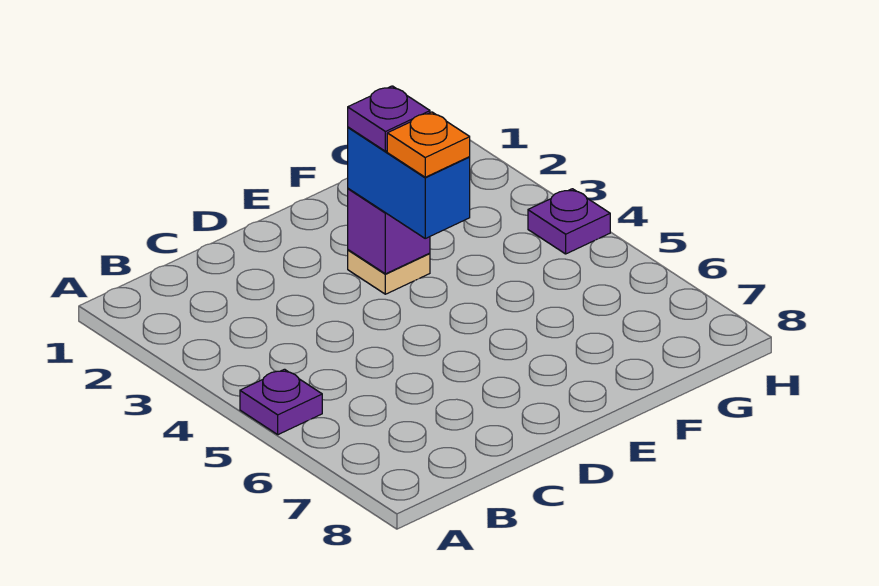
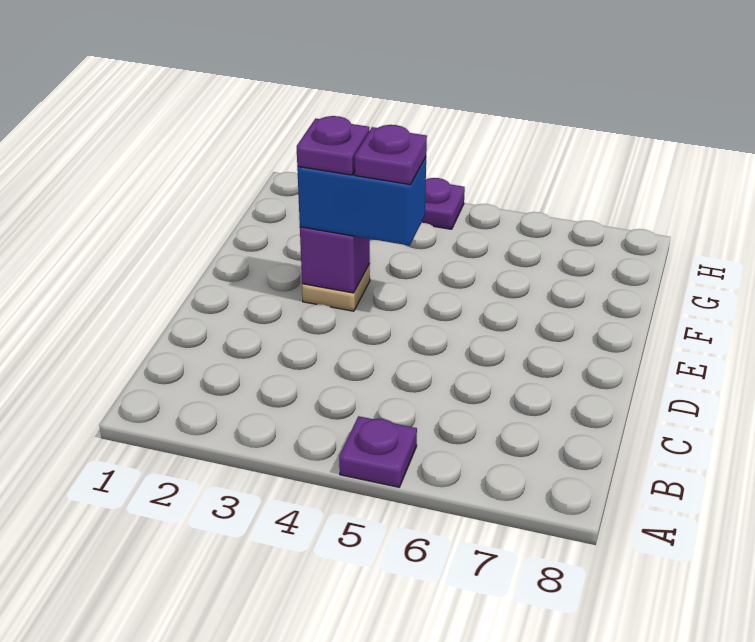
orange plate E4 level 4 -> purple plate E4 level 4

